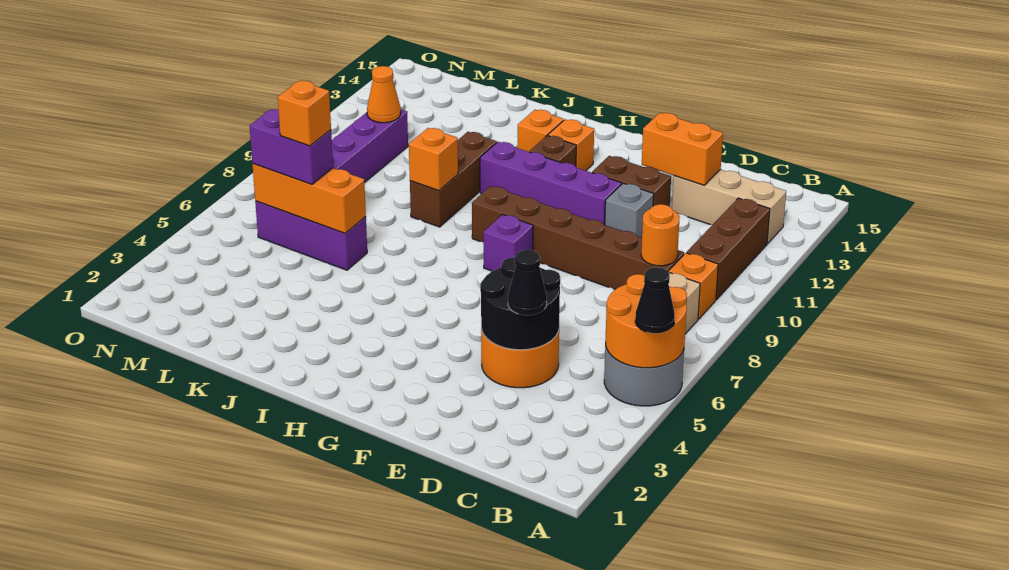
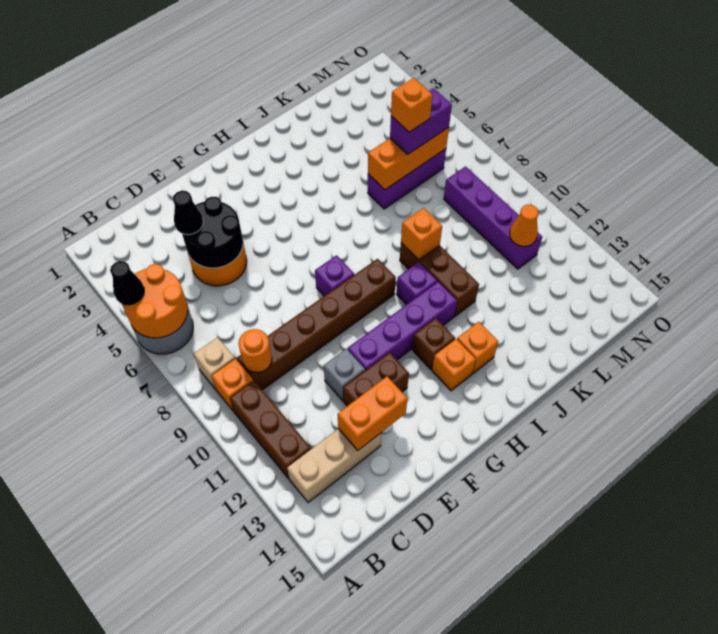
none -> purple brick I10 level 1

